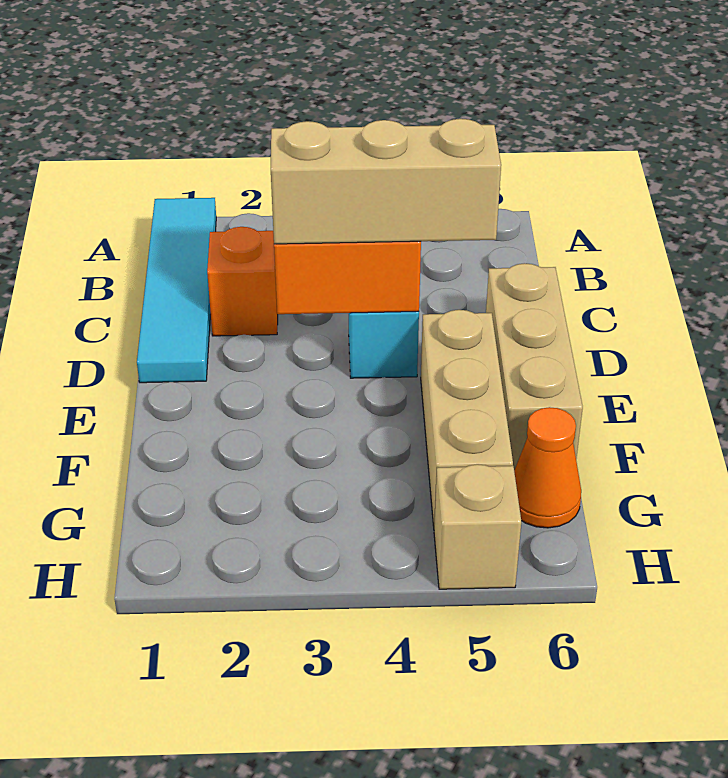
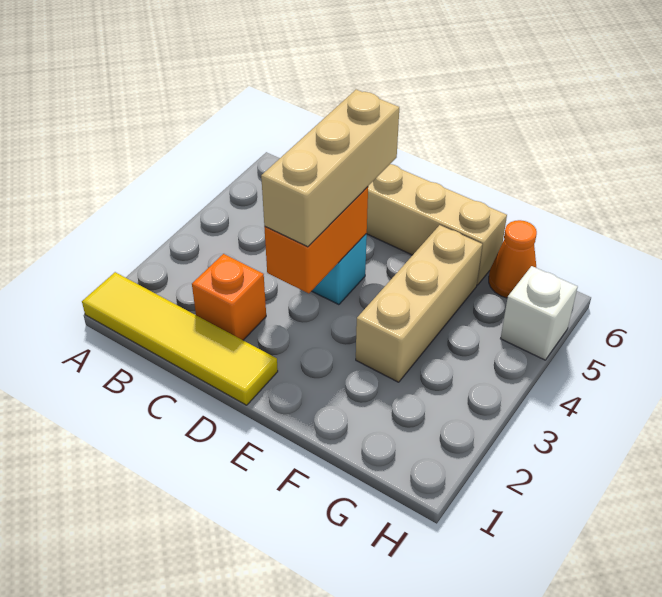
cyan tile A1:D1 level 1 -> yellow tile A1:D1 level 1
tan brick E5:G5 level 1 -> tan brick F3:F5 level 1
tan brick H5 level 1 -> white brick H5 level 1

